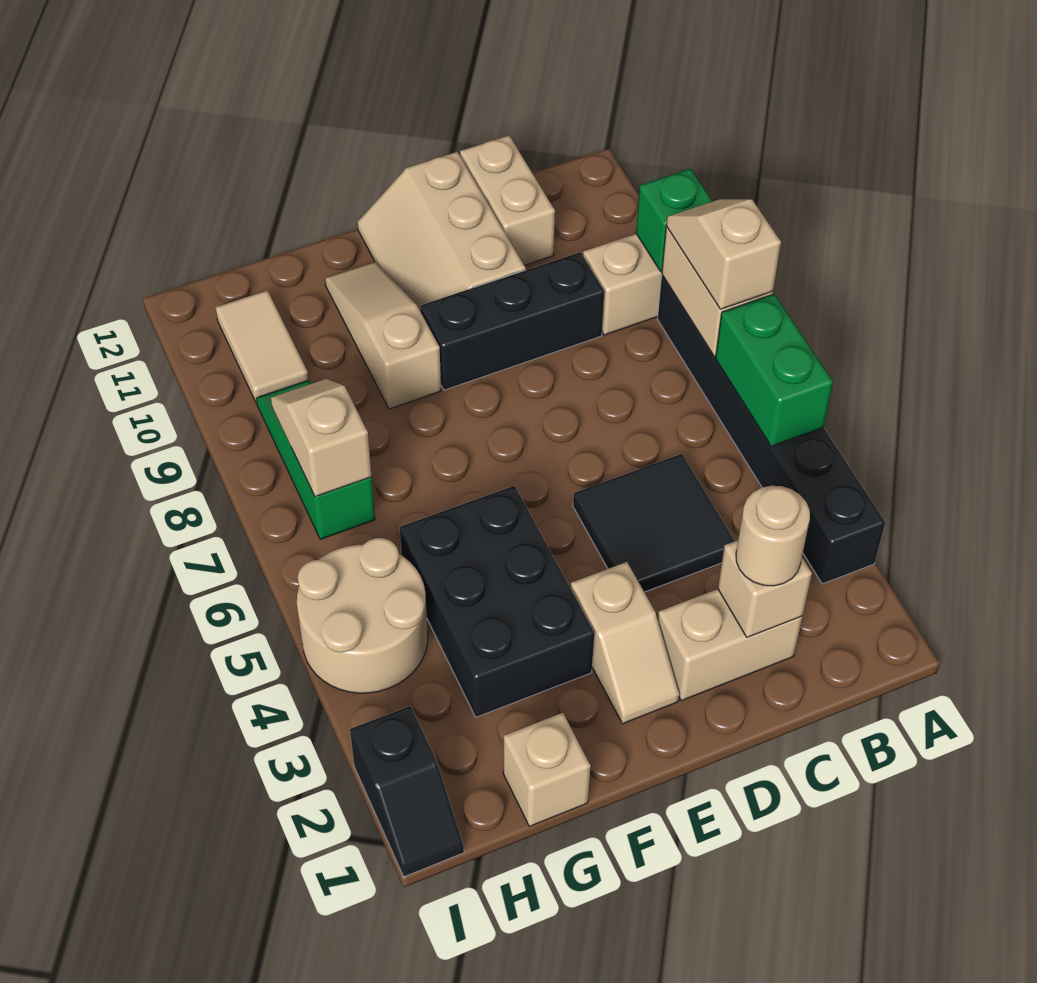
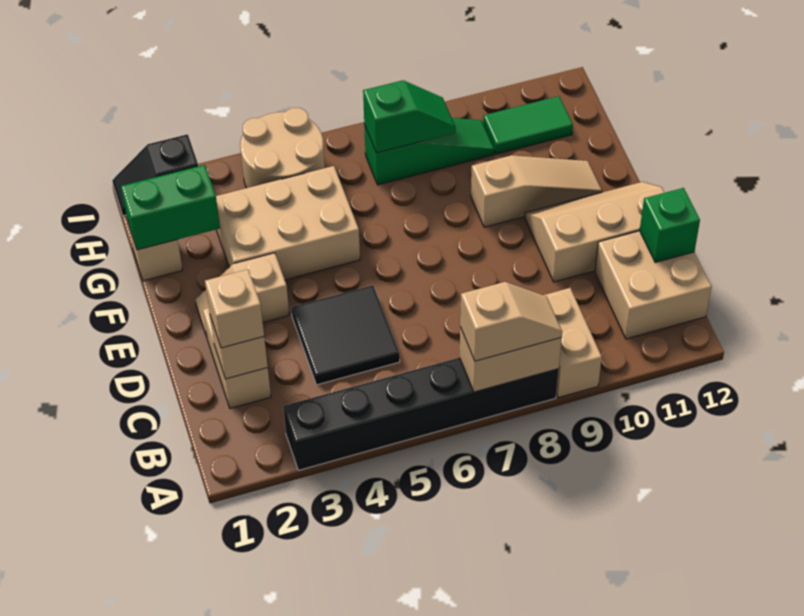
green brick A5:A6 level 2 -> green brick G1:G2 level 2
green brick A9 level 2 -> green brick C12 level 2
tan round brick C2 level 3 -> tan brick C2 level 3
black brick C9:E9 level 1 -> none
tan brick C11:C12 level 1 -> tan brick B11:C12 level 1
black brick F3:G5 level 1 -> tan brick F3:G5 level 1
tan slope H7:H8 level 2 top 7 -> green slope H7:H8 level 2 top 7
tan tile H10:H11 level 1 -> green tile H10:H11 level 1

